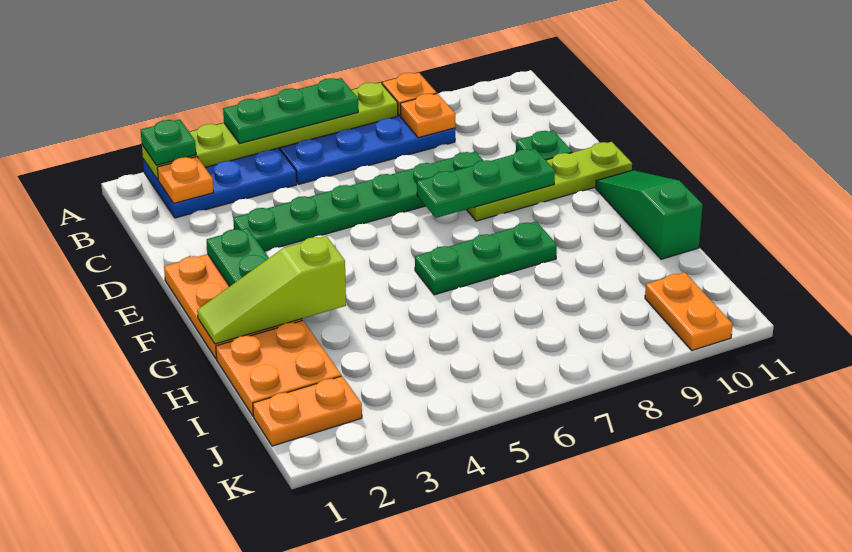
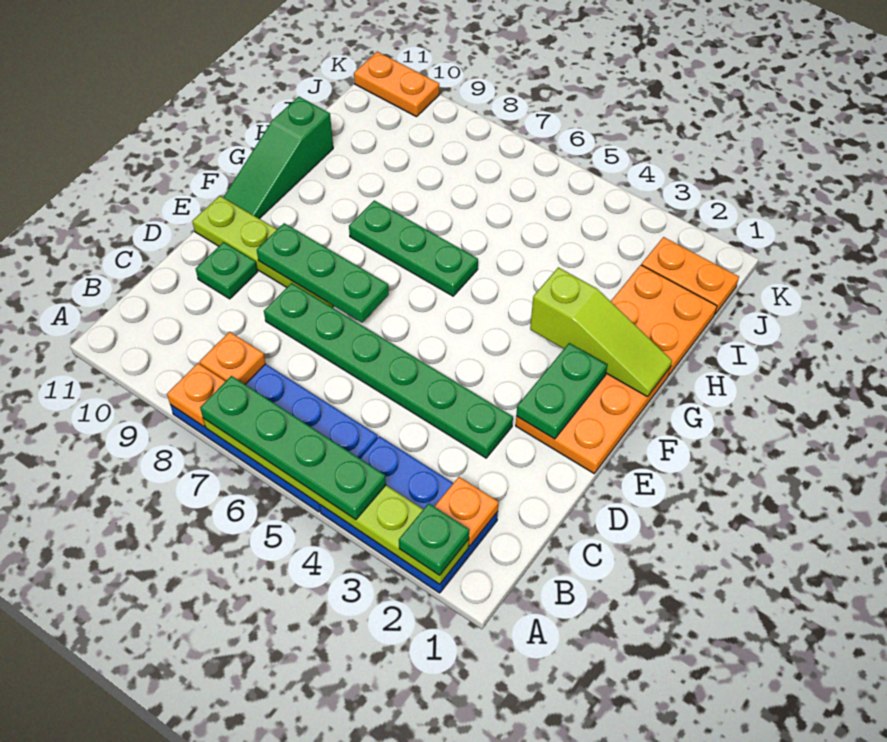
green plate A4:A6 level 3 -> green plate A4:A7 level 3
orange plate J10:K10 level 1 -> orange plate K10:K11 level 1

